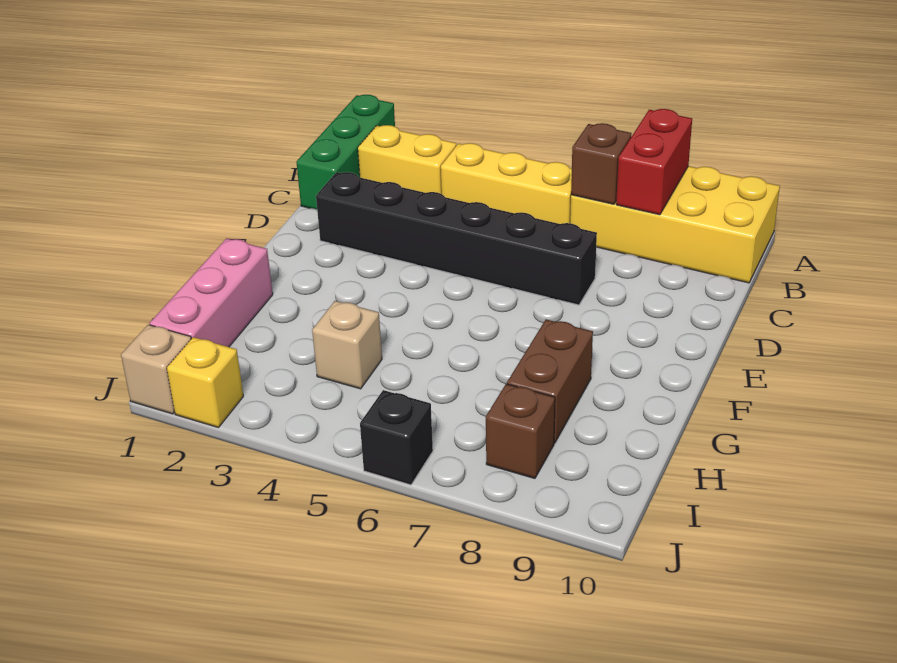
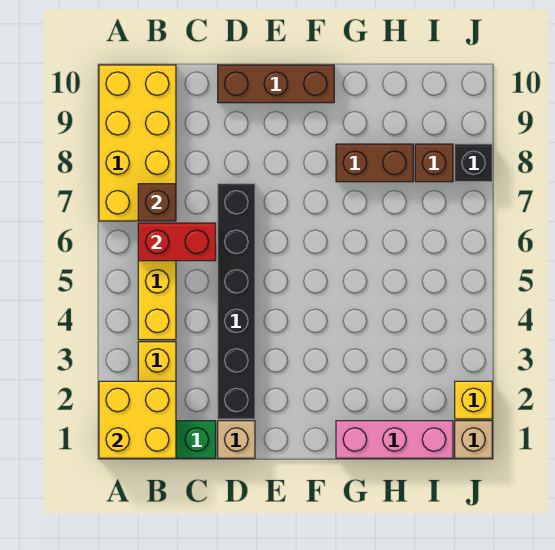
none -> yellow brick A1:B2 level 2
red brick A8:B8 level 2 -> red brick B6:C6 level 2
none -> brown brick D10:F10 level 1
tan brick H4 level 1 -> tan brick D1 level 1
black brick J6 level 1 -> black brick J8 level 1

